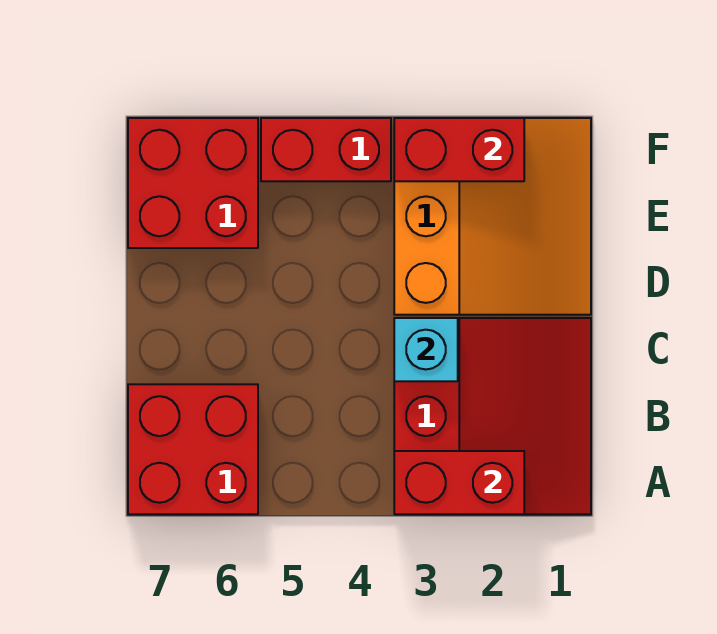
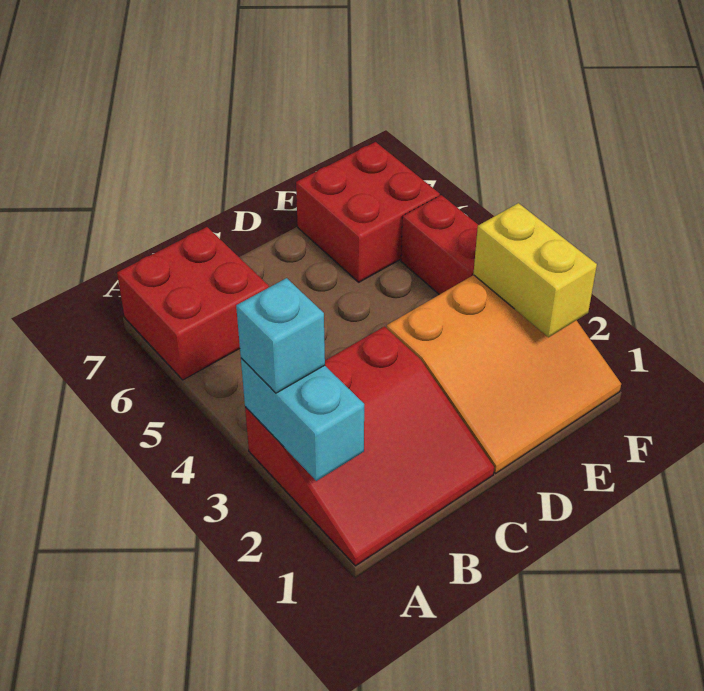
red brick A2:A3 level 2 -> cyan brick A2:A3 level 2
cyan brick C3 level 2 -> cyan brick A3 level 3
red brick F2:F3 level 2 -> yellow brick F2:F3 level 2

